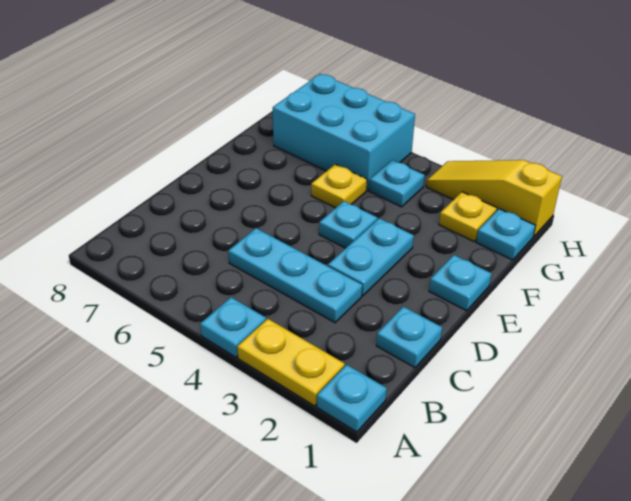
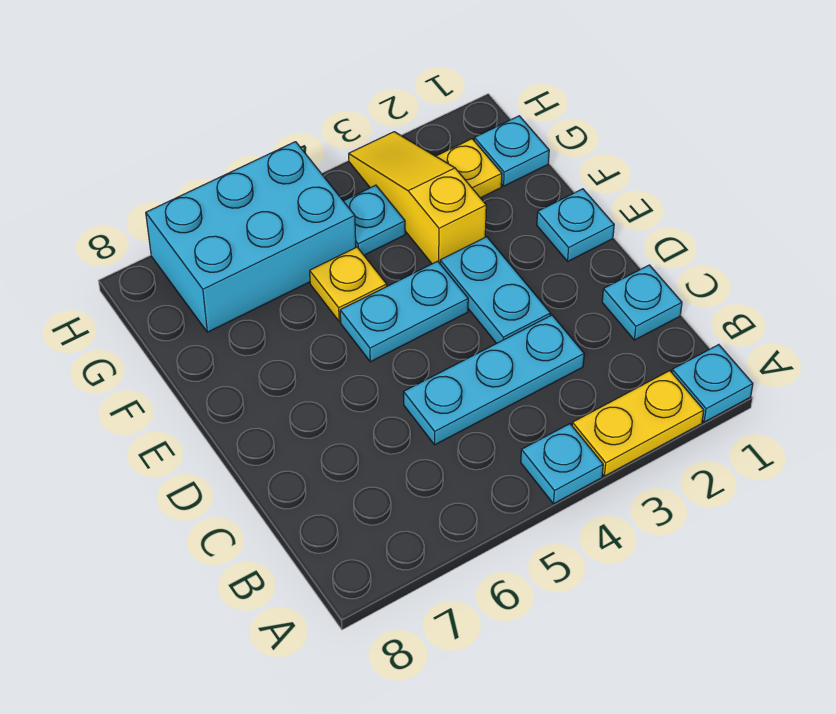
cyan plate E4 level 1 -> cyan plate E4:E5 level 1
yellow slope H1:H3 level 1 top 1 -> yellow slope F3:H3 level 1 top F

